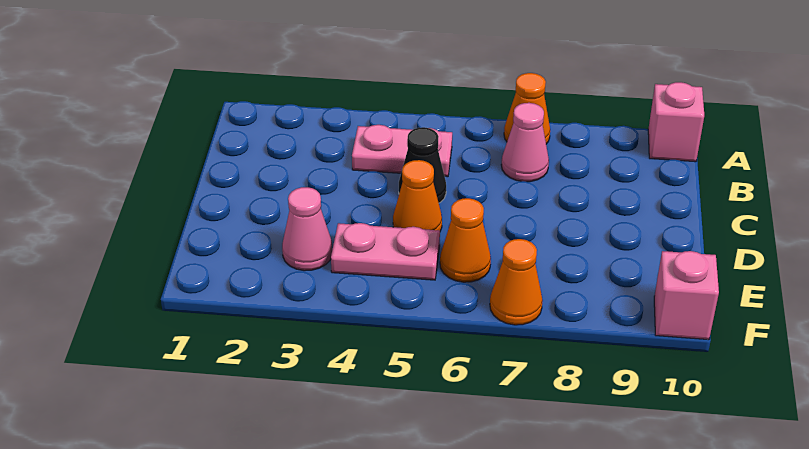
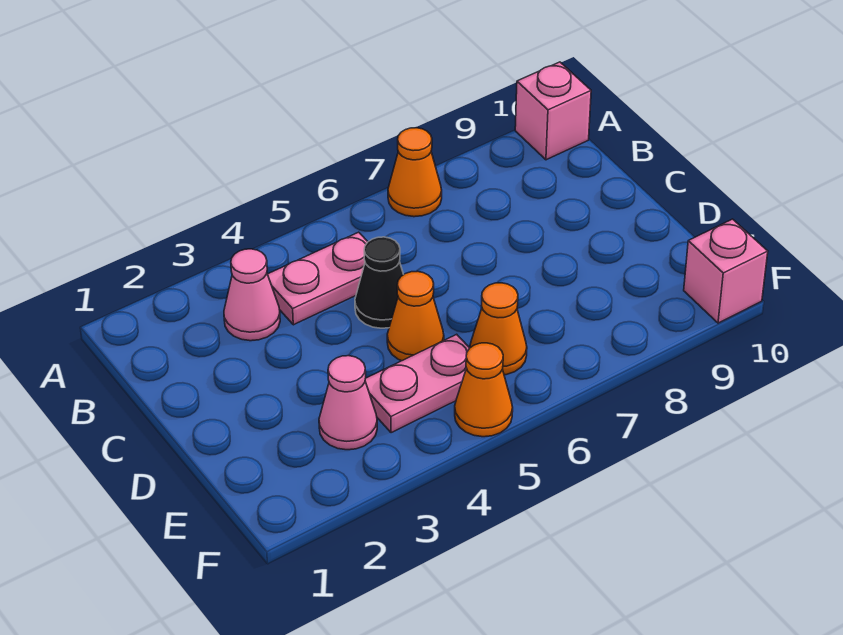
pink cone B7 level 1 -> pink cone B3 level 1
orange cone F7 level 1 -> orange cone F5 level 1

